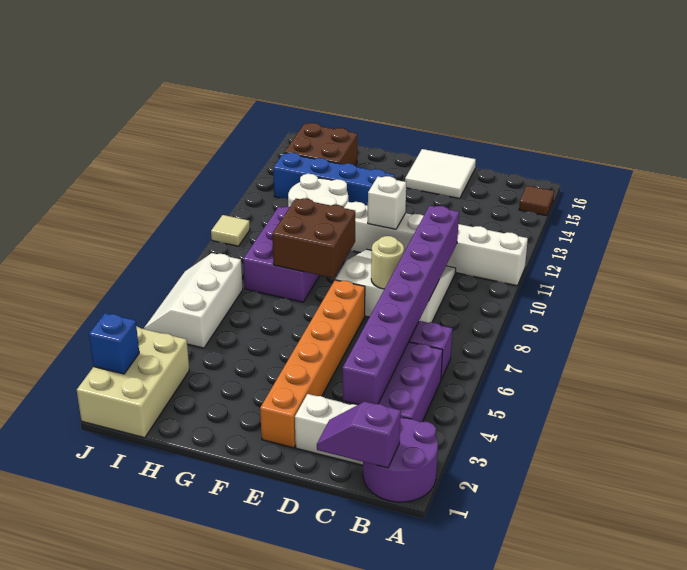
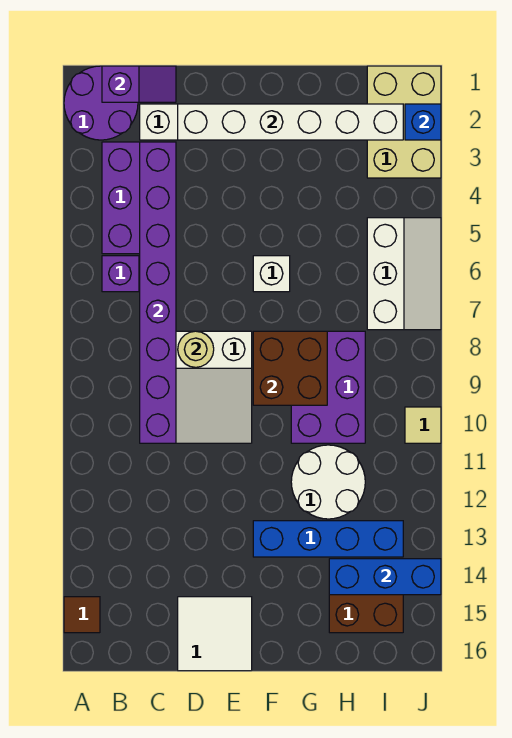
white brick A11:F11 level 1 -> white brick D2:I2 level 2
orange brick E2:E7 level 1 -> none
white brick E11 level 2 -> white brick F6 level 1
none -> blue brick H14:J14 level 2

